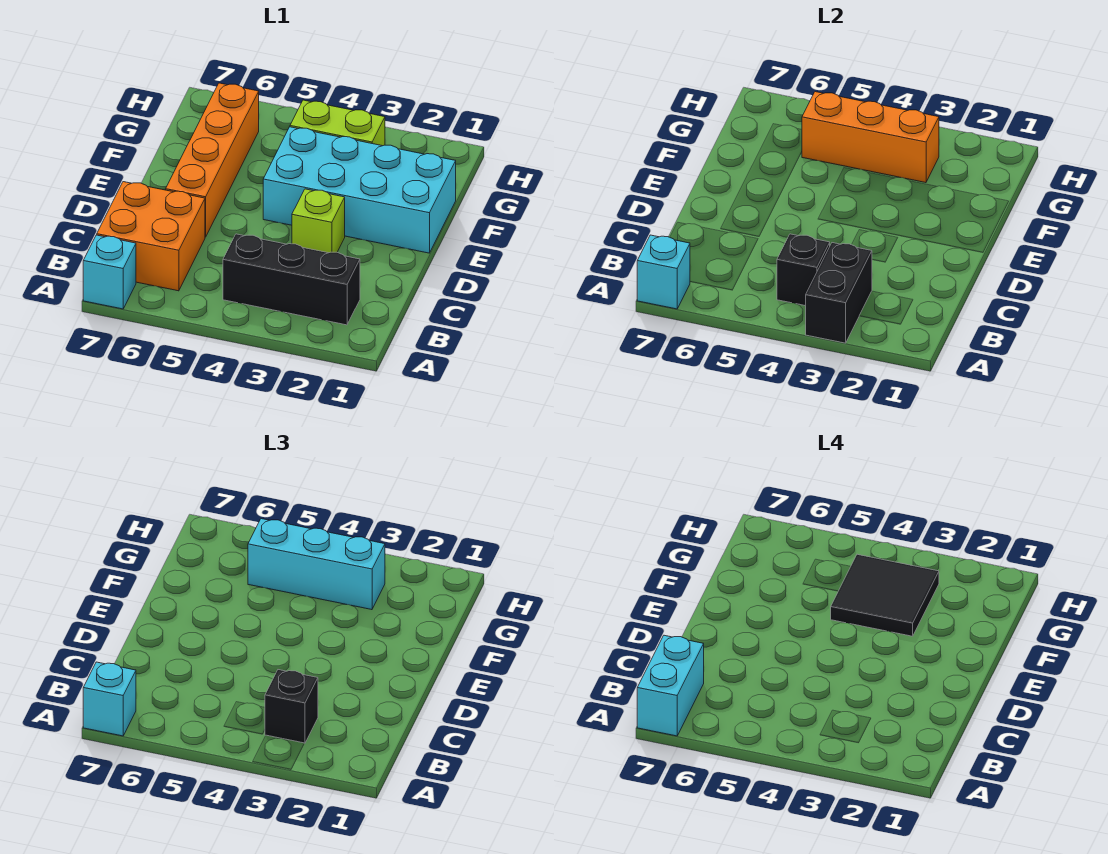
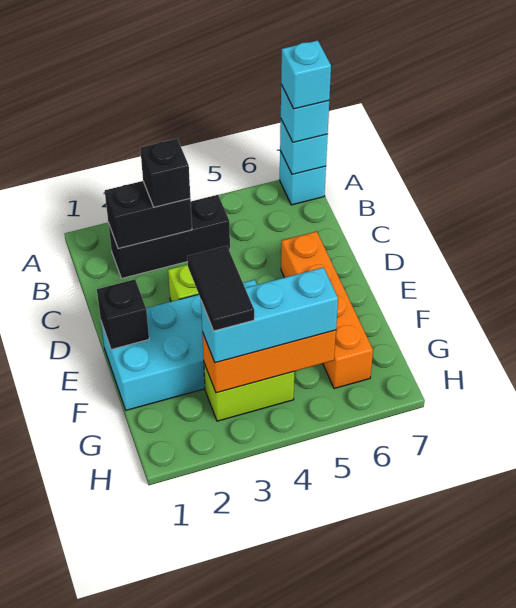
black brick A3:B3 level 2 -> black brick B2:B3 level 2
cyan brick A7:B7 level 4 -> cyan brick A7 level 4
black brick B4 level 2 -> black brick E1 level 2
orange brick B6:C7 level 1 -> none
black tile F3:G4 level 4 -> black tile F3:G3 level 4

